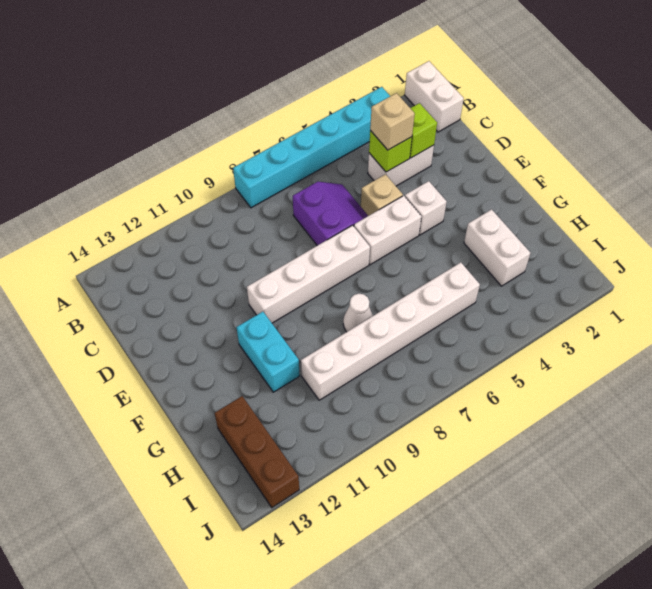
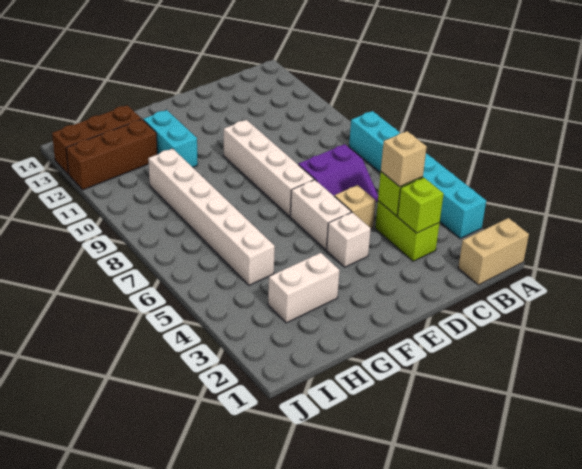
white brick A1:B1 level 1 -> tan brick A1:B1 level 1
white brick C3:C4 level 1 -> lime brick C3:C4 level 1
cyan brick F11:G11 level 1 -> cyan brick G11:G12 level 1
white cone G8 level 1 -> none
none -> brown brick H12:J12 level 1

